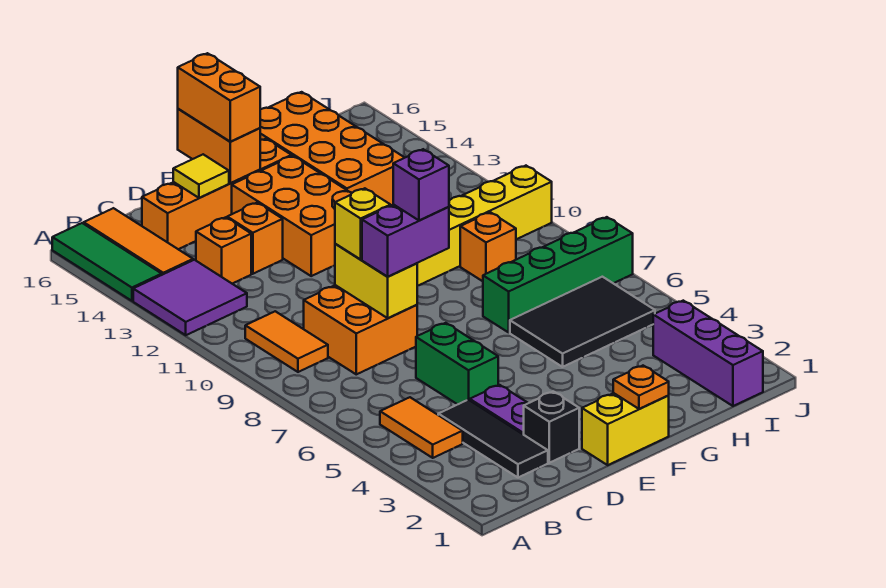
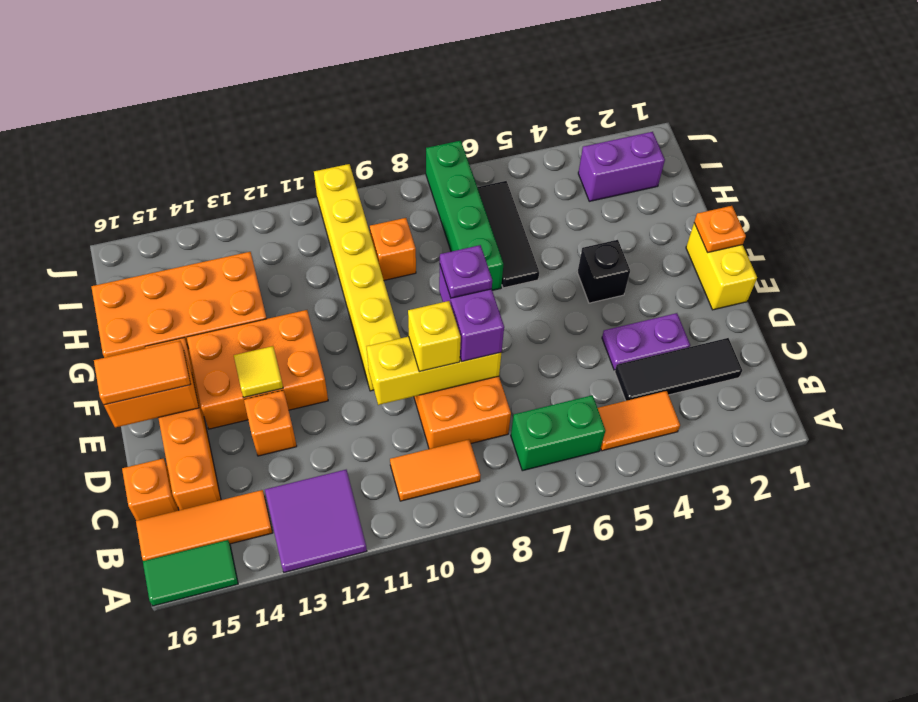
green tile A14:A16 level 1 -> green tile A15:A16 level 1
orange brick C13 level 1 -> orange brick C16 level 1
black brick D2 level 1 -> black brick F4 level 1
green brick D5:D6 level 1 -> green brick B6:B7 level 1
yellow brick D8:D9 level 2 -> yellow brick D8:D10 level 2
yellow tile D15 level 2 -> yellow tile E13 level 2
purple brick E8 level 4 -> purple plate E8 level 4
orange brick E15:E16 level 3 -> orange tile E15:E16 level 3
black tile G5:I6 level 1 -> black tile G6:I6 level 1
purple brick I1:I3 level 1 -> purple brick I2:I3 level 1

